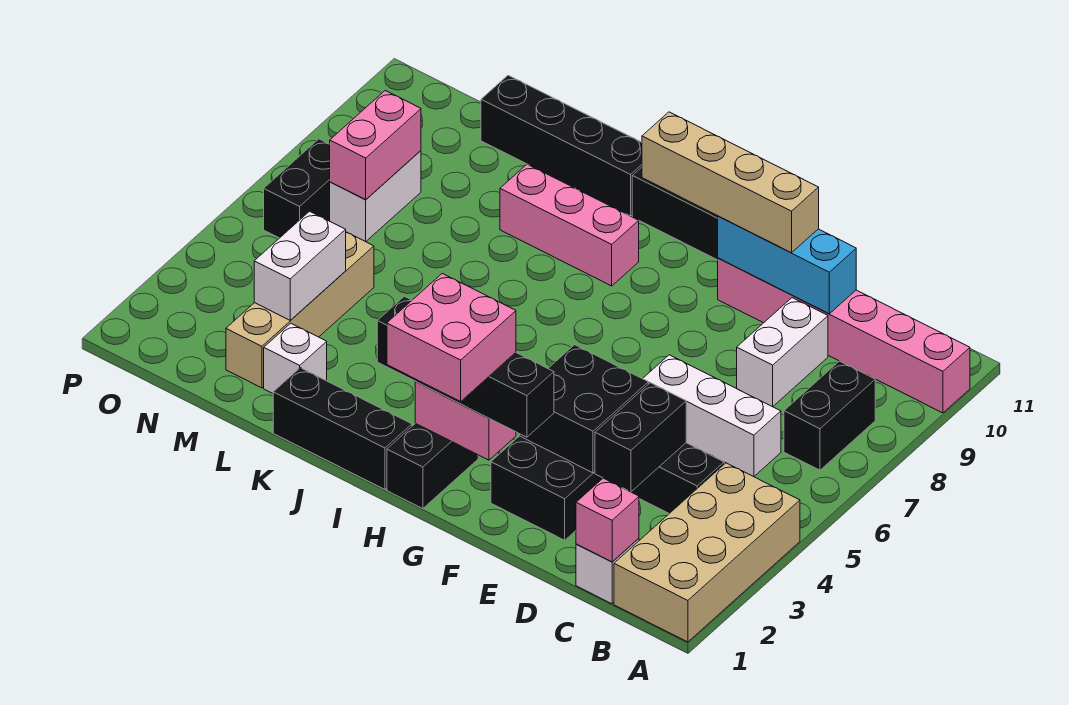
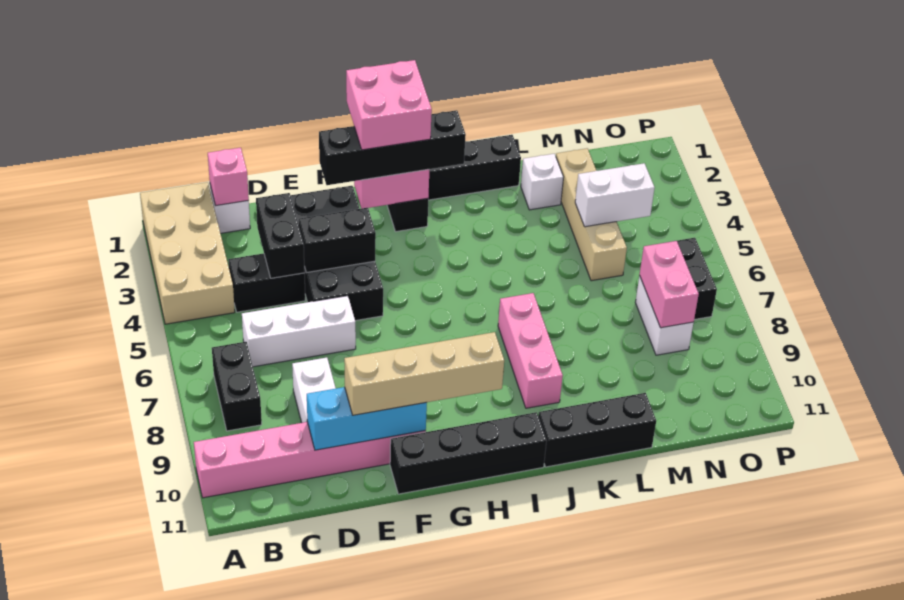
black brick E3:F4 level 2 -> black brick E4:F4 level 2
pink brick I9:K9 level 1 -> pink brick J7:J9 level 1
black brick J11:M11 level 1 -> black brick J11:L11 level 1
white brick M3:M4 level 2 -> white brick M4:N4 level 2

